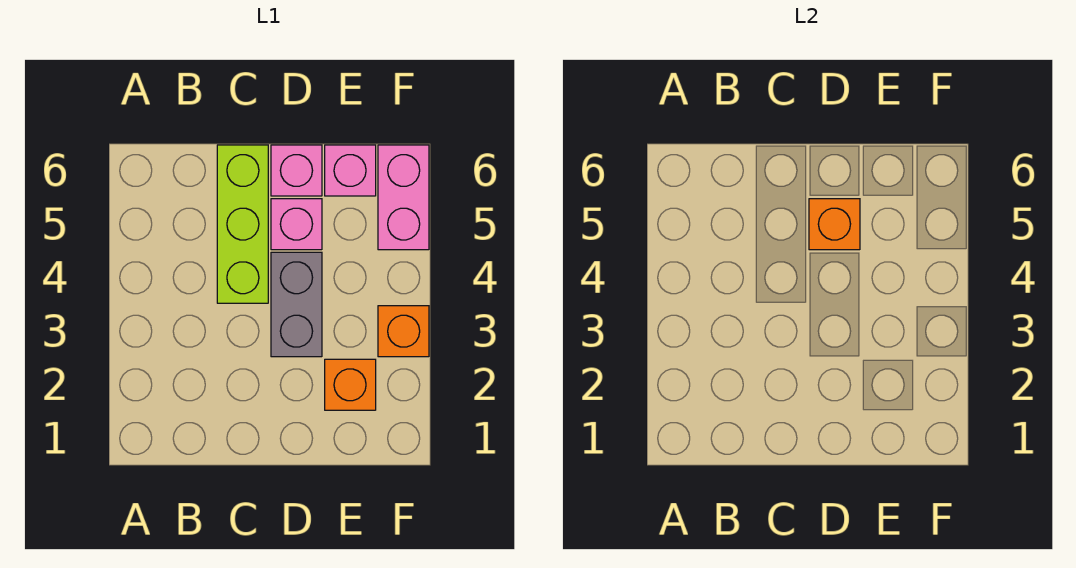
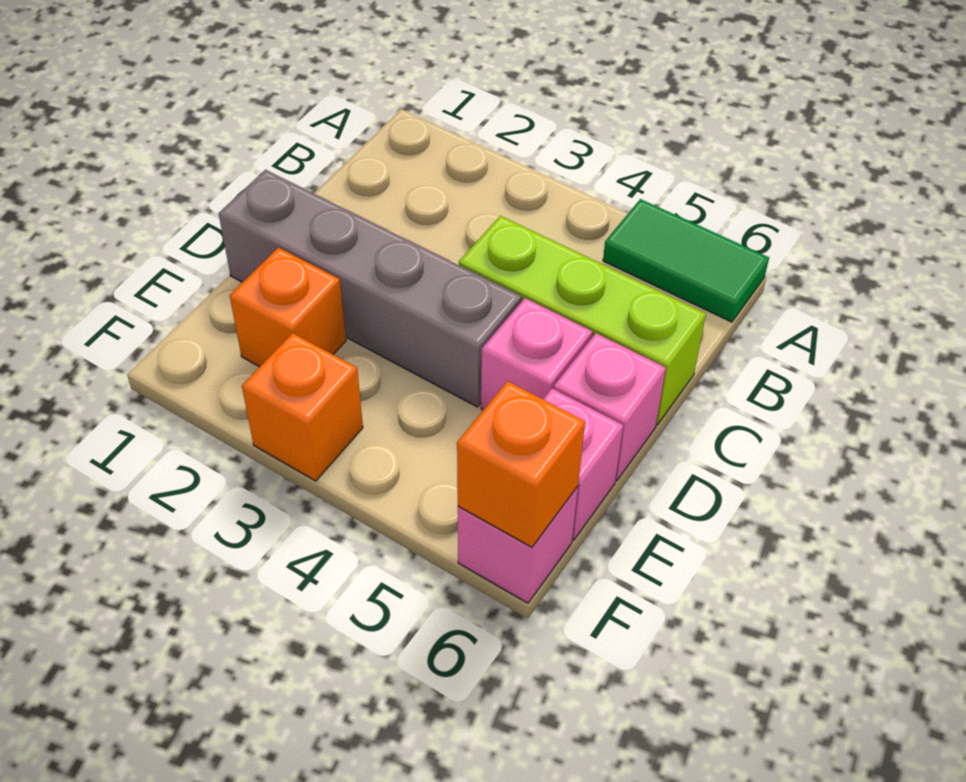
none -> green tile A5:A6 level 1
grey brick D3:D4 level 1 -> grey brick D1:D4 level 1
orange brick D5 level 2 -> orange brick F6 level 2
pink brick F5:F6 level 1 -> pink brick F6 level 1

